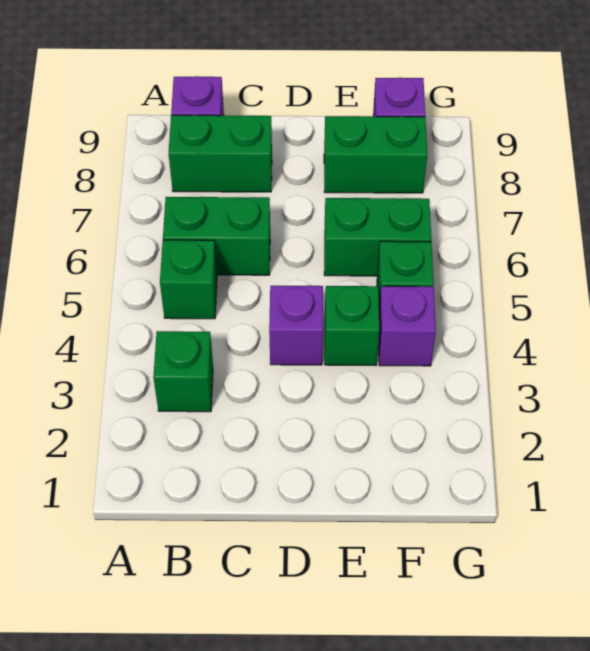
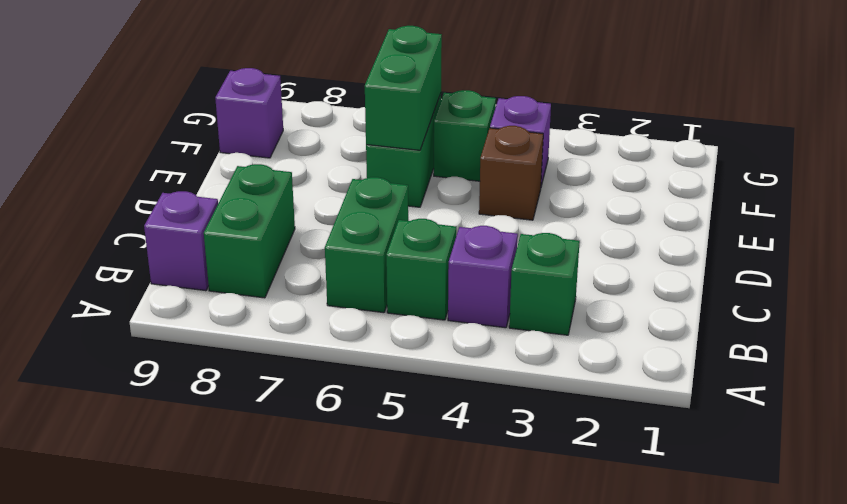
purple brick D4 level 1 -> purple brick B4 level 1
green brick E4 level 1 -> brown brick E4 level 1
green brick E8:F8 level 1 -> green brick E6:F6 level 2

